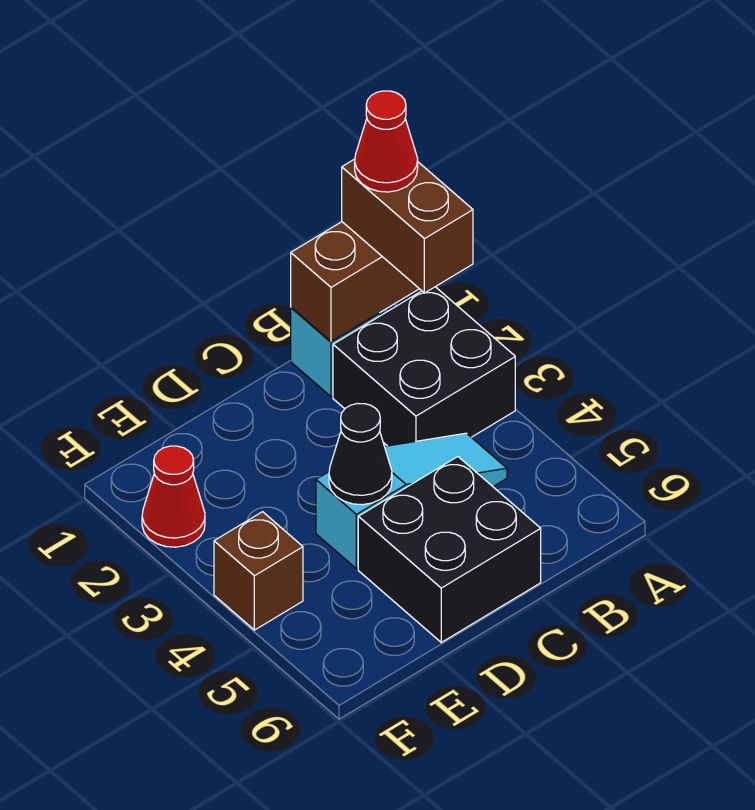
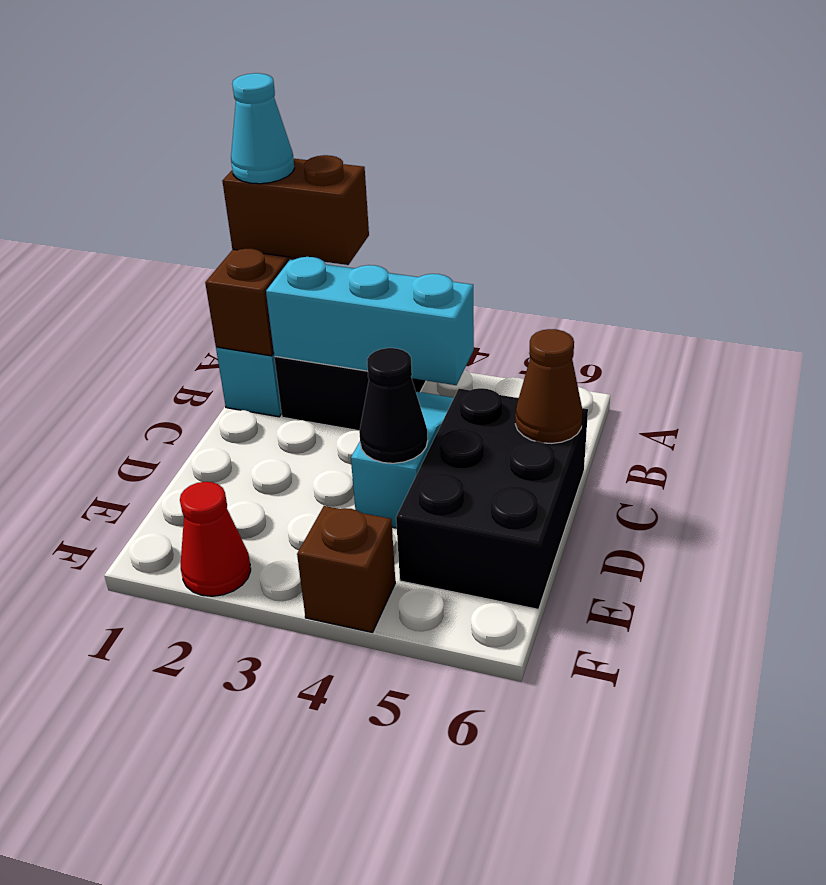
red cone A1 level 4 -> cyan cone A1 level 4
none -> cyan brick B2:B4 level 2
black brick C5:D6 level 1 -> black brick C5:E6 level 1
none -> brown cone C6 level 2

